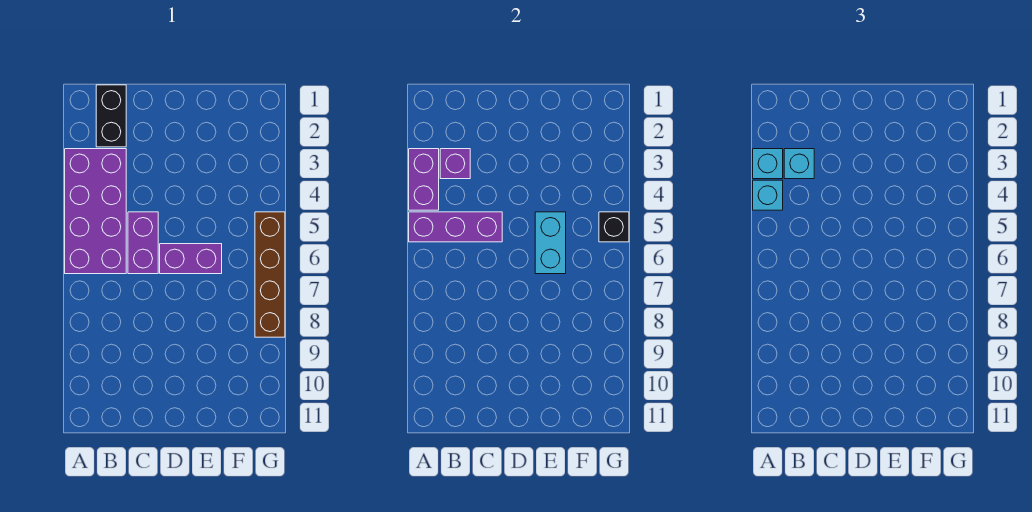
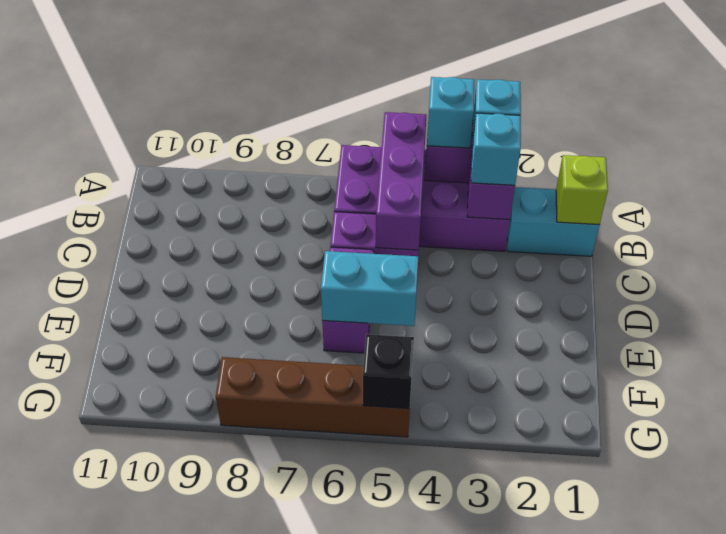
black brick B1:B2 level 1 -> cyan brick B1:B2 level 1
none -> lime brick B1 level 2

